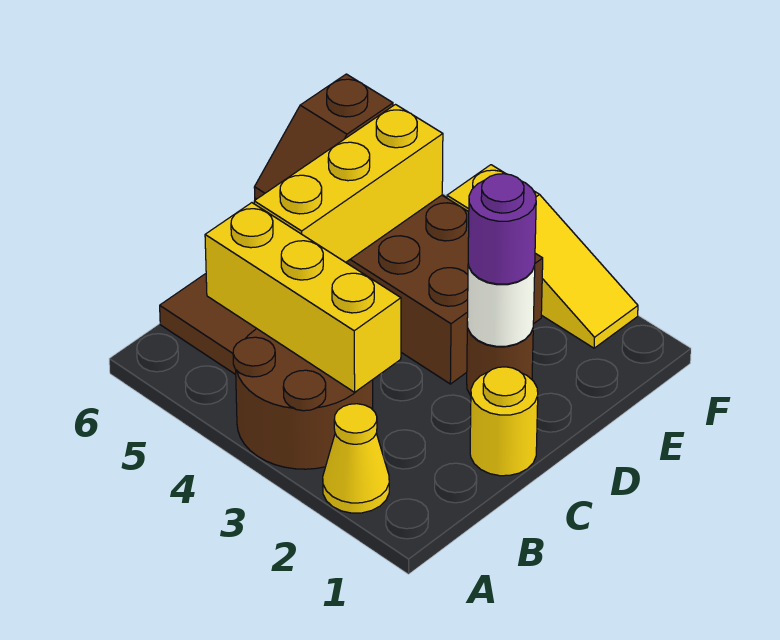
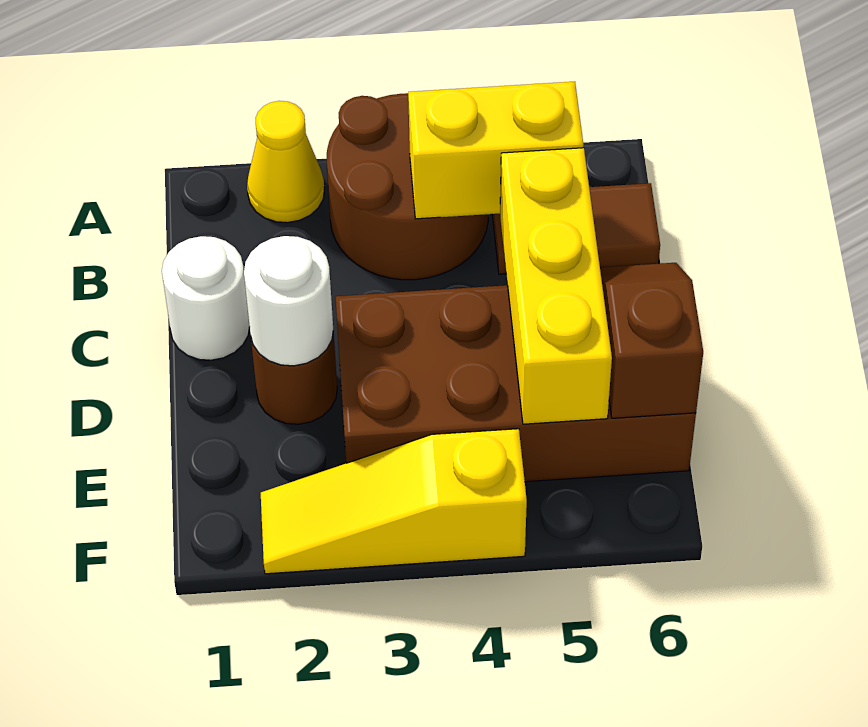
yellow brick B3:B5 level 2 -> yellow brick B4:B5 level 2
yellow round brick C1 level 1 -> white round brick C1 level 1
purple round brick D2 level 3 -> none

